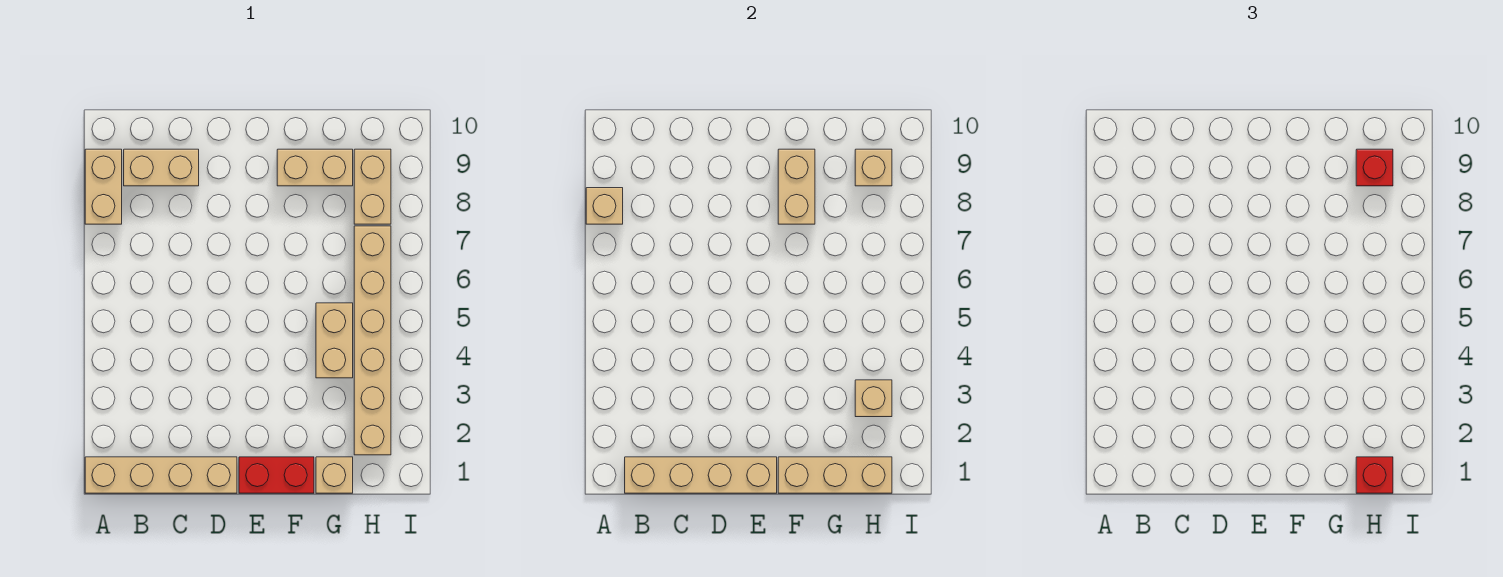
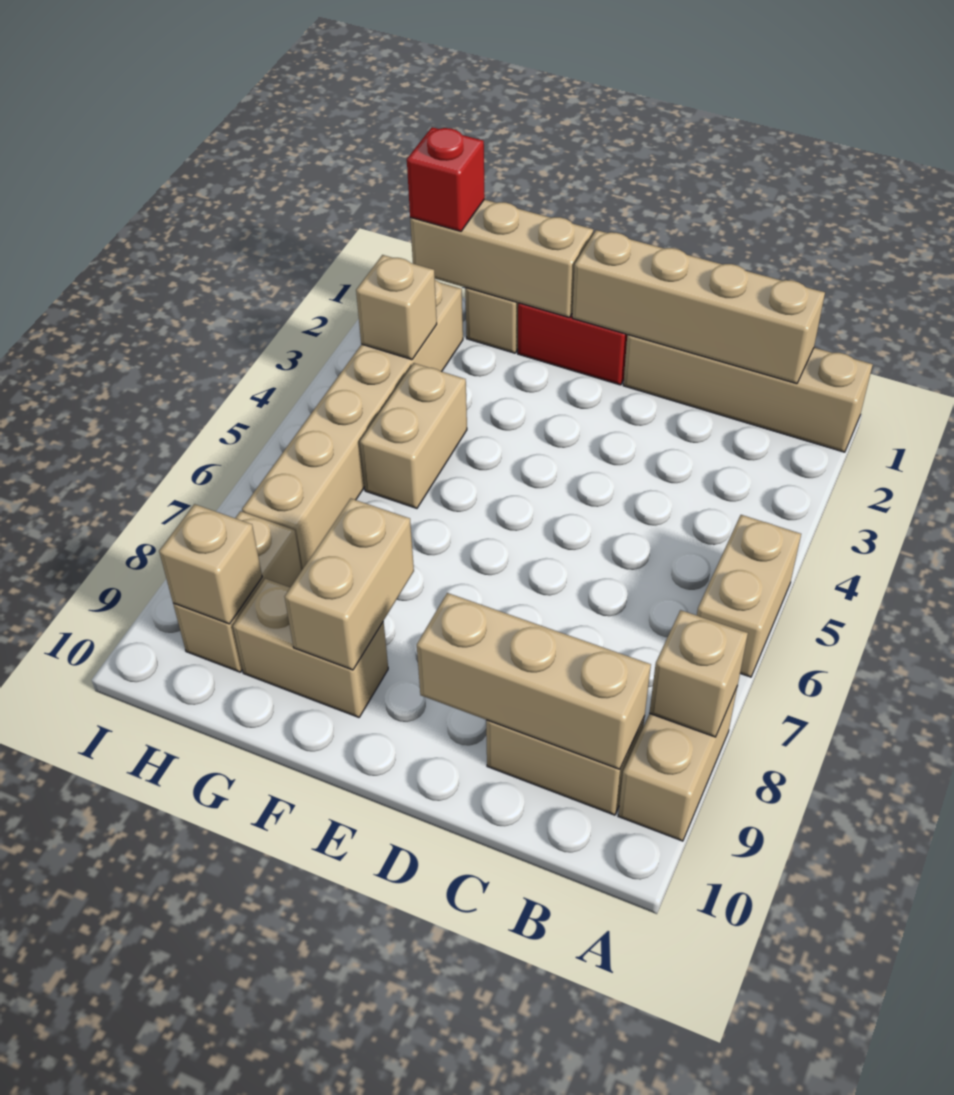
none -> tan brick A5:A6 level 1
none -> tan brick B9:D9 level 2
red brick H9 level 3 -> none

